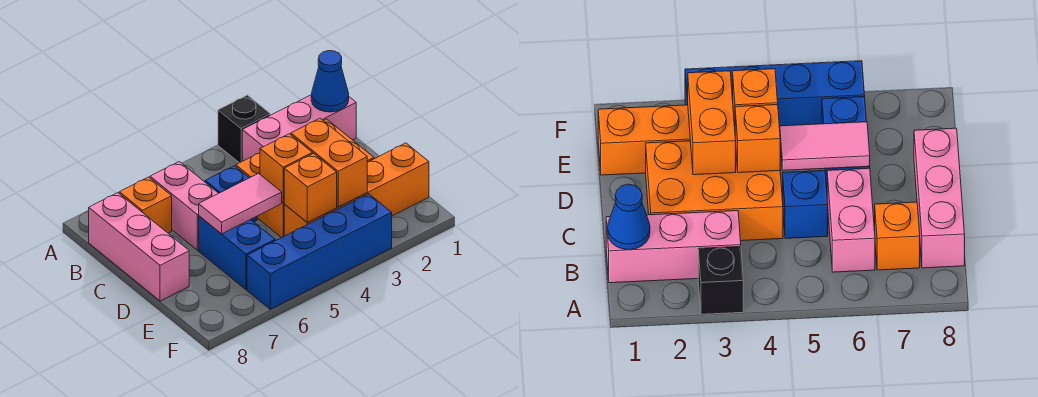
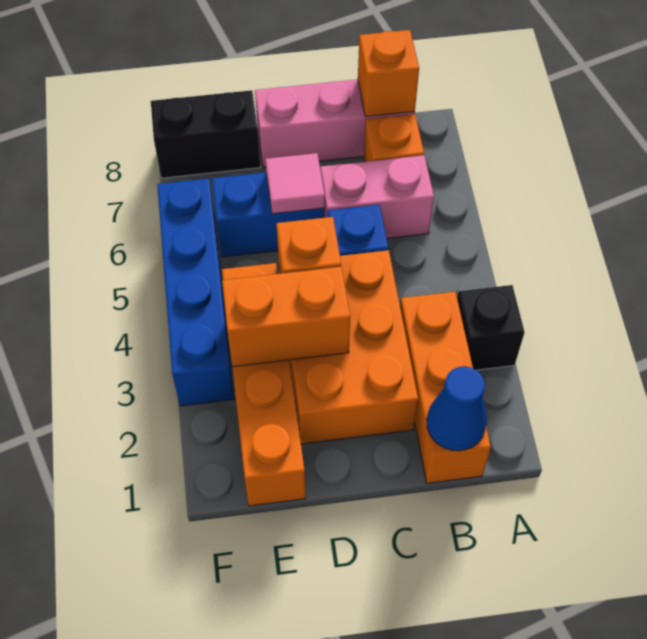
pink brick B1:B3 level 1 -> orange brick B1:B3 level 1
pink tile D5:D6 level 2 -> pink tile D6 level 2
orange brick E4 level 2 -> orange brick B8 level 2
none -> black brick E8:F8 level 1

